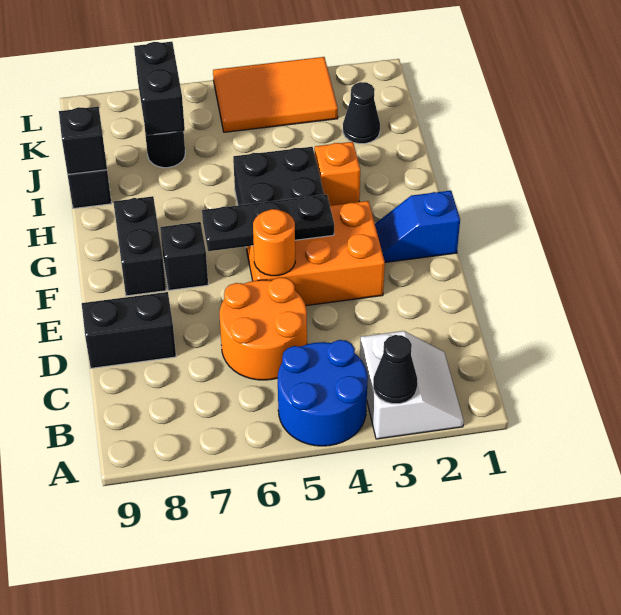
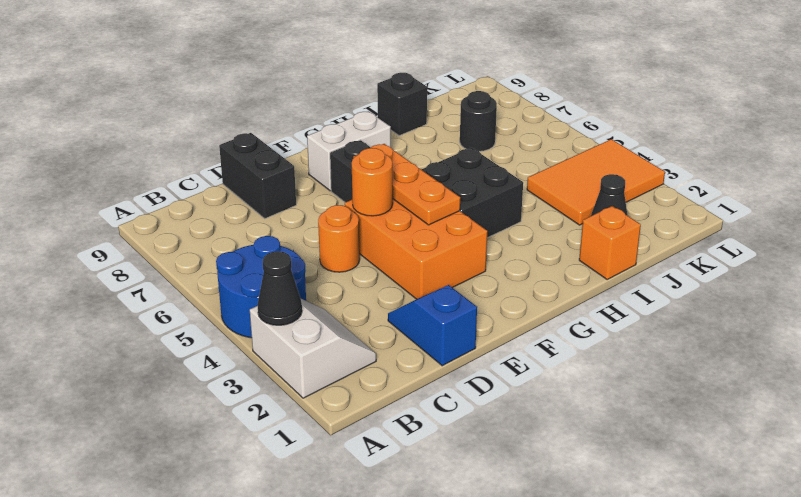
white slope A2:B3 level 1 top 3 -> white slope A2:B3 level 1 top A
orange round brick C5:D6 level 1 -> orange round brick D5 level 1
blue slope F1:F2 level 1 top 1 -> blue slope D1:D2 level 1 top 1
black plate F4:F6 level 2 -> orange plate F4:F6 level 2
black brick F8:G8 level 1 -> white brick F8:G8 level 1
orange brick H3 level 1 -> orange brick I1 level 1
black brick I9 level 2 -> none
black brick J7:K7 level 2 -> none
orange tile K3:L5 level 1 -> orange tile J3:L4 level 1

